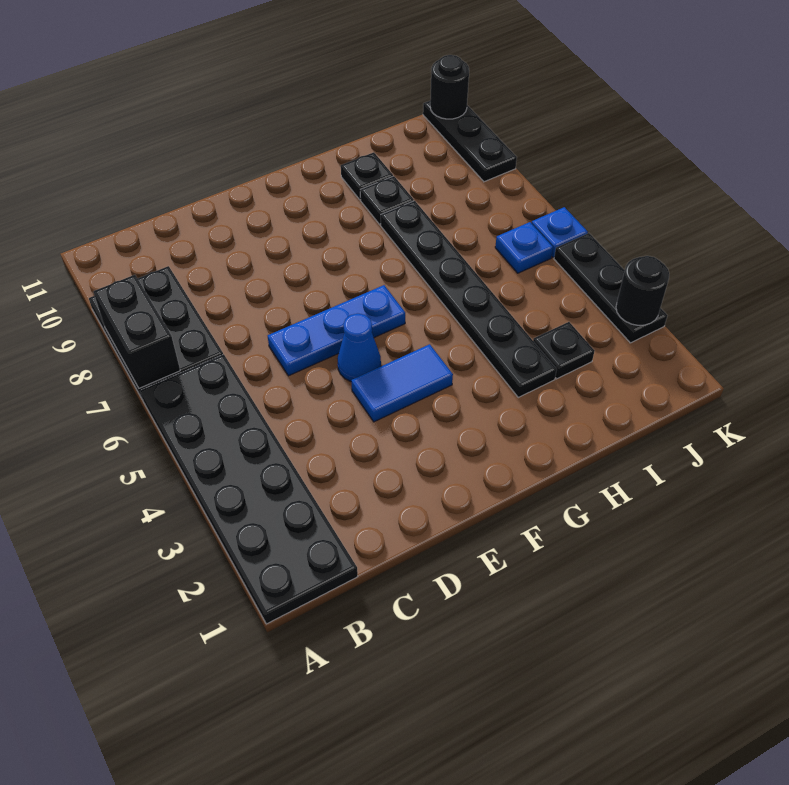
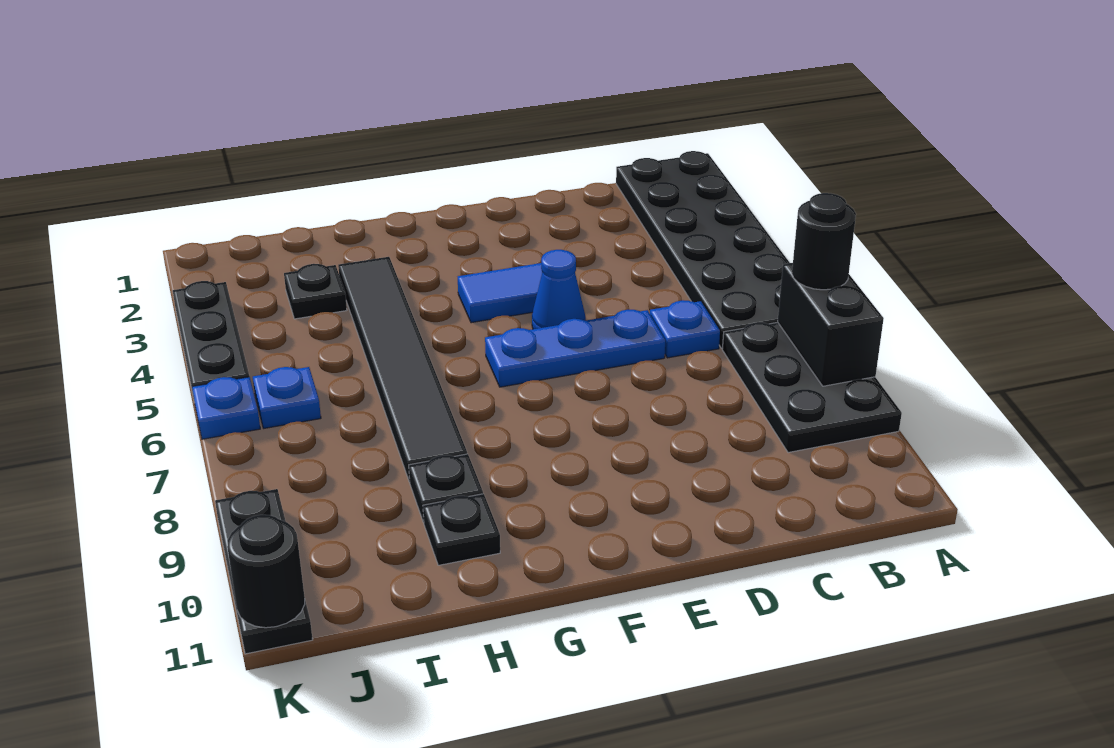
none -> blue plate C6 level 1
black plate H3:H8 level 1 -> black tile H3:H8 level 1
black round brick K3 level 2 -> black round brick A7 level 3

